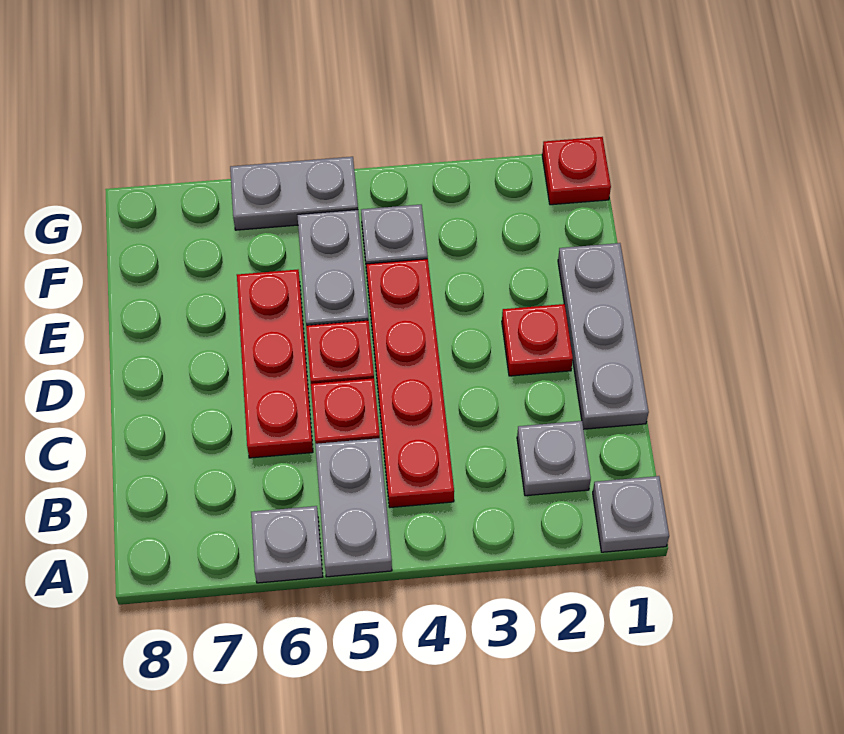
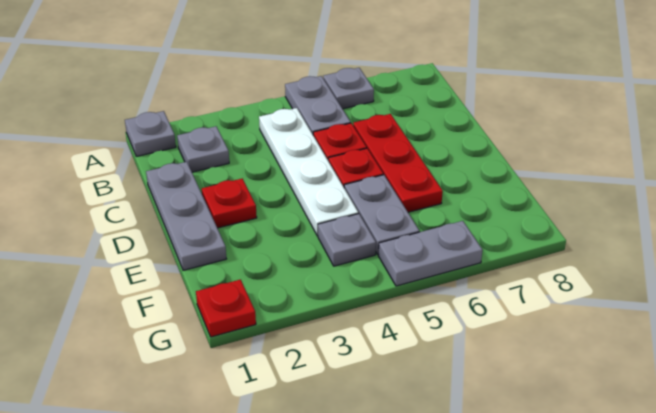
red plate B4:E4 level 1 -> white plate B4:E4 level 1

